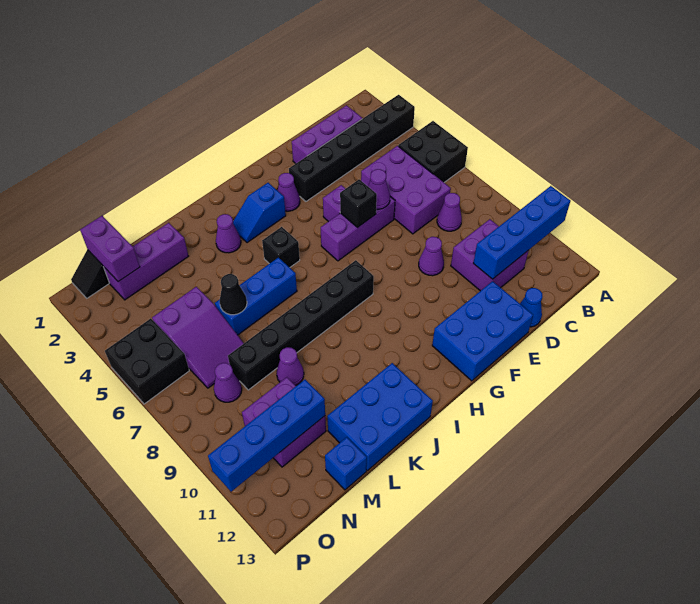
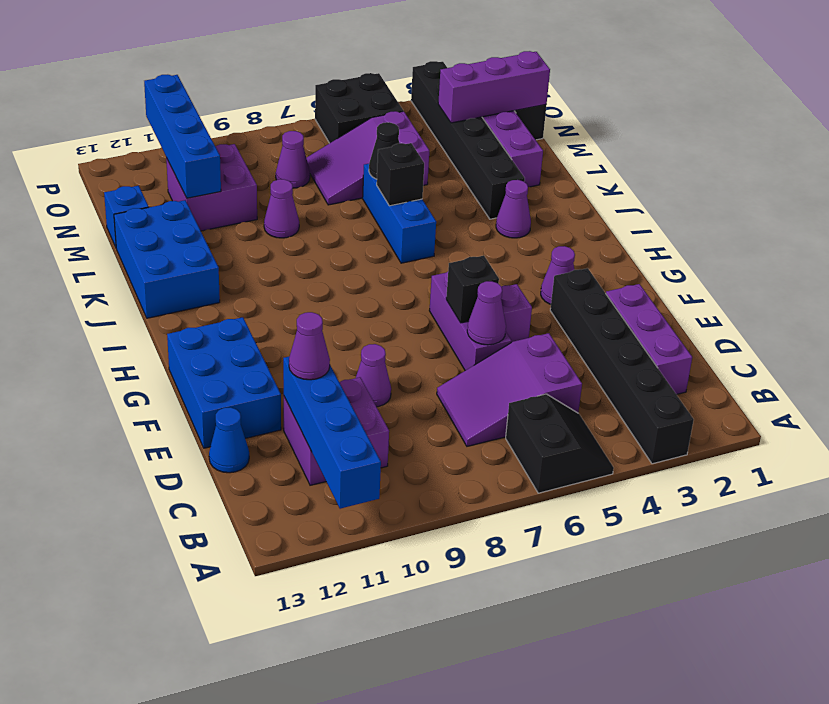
black brick A5:B6 level 1 -> black slope A5:B6 level 1 top 6
purple brick C5:D7 level 1 -> purple slope C5:D7 level 1 top 5
purple cone C8 level 1 -> purple cone D11 level 3
blue slope H3:I3 level 1 top H -> none
black brick H8:M8 level 1 -> black brick K3:P3 level 1
black brick I5 level 1 -> black brick K6 level 2
purple brick N1:N2 level 2 -> purple brick N1:N3 level 2

